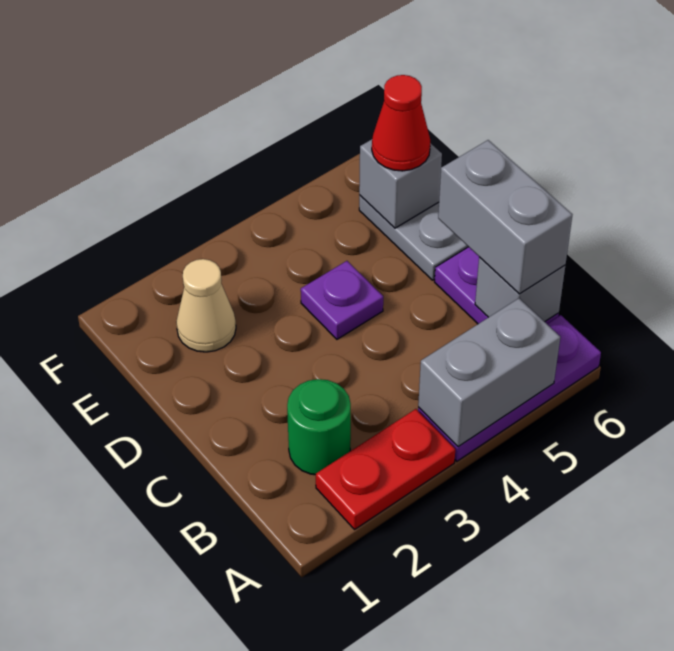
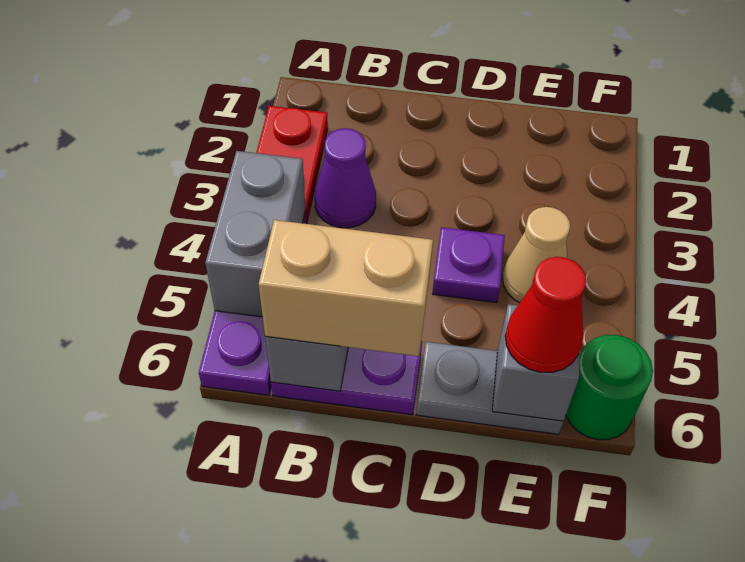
green round brick B2 level 1 -> green round brick F6 level 1
none -> purple cone B3 level 1
grey brick B6:C6 level 3 -> tan brick B6:C6 level 3
tan cone E2 level 1 -> tan cone E4 level 1

